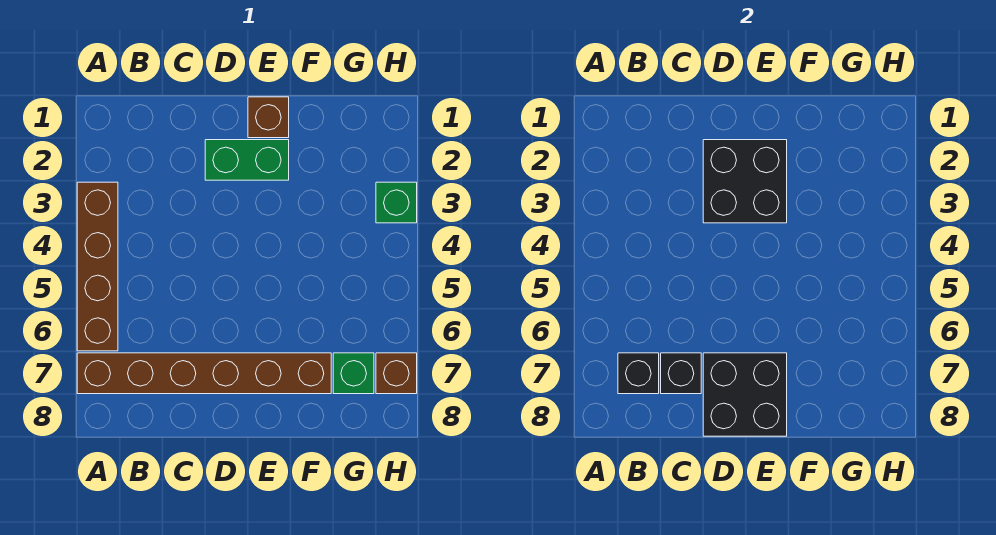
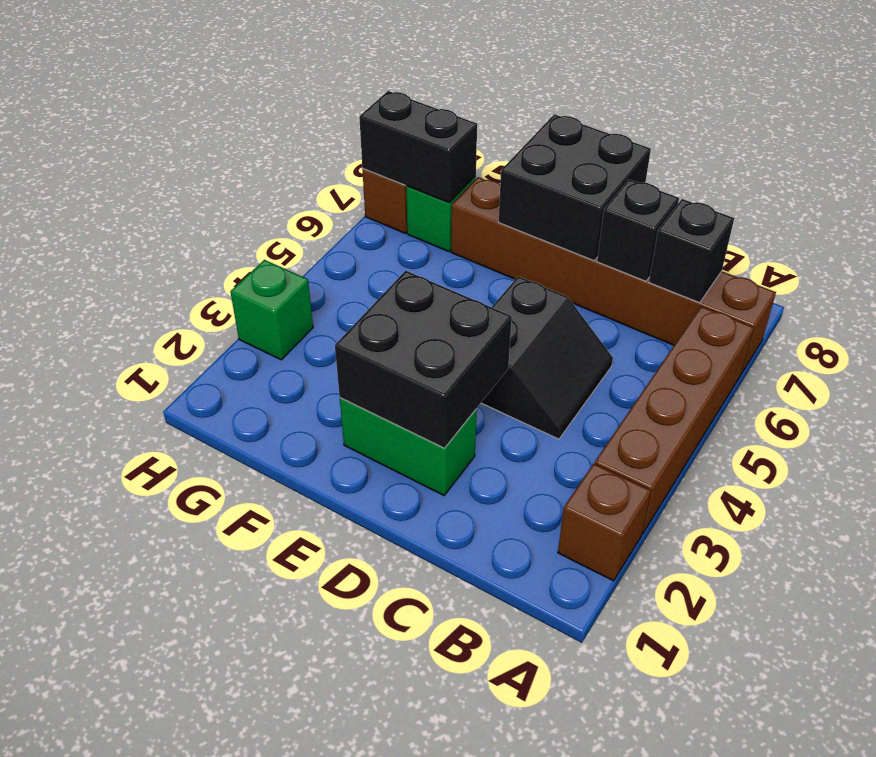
none -> black slope C4:D5 level 1 top D
brown brick E1 level 1 -> brown brick A2 level 1
none -> black brick G7:H7 level 2

